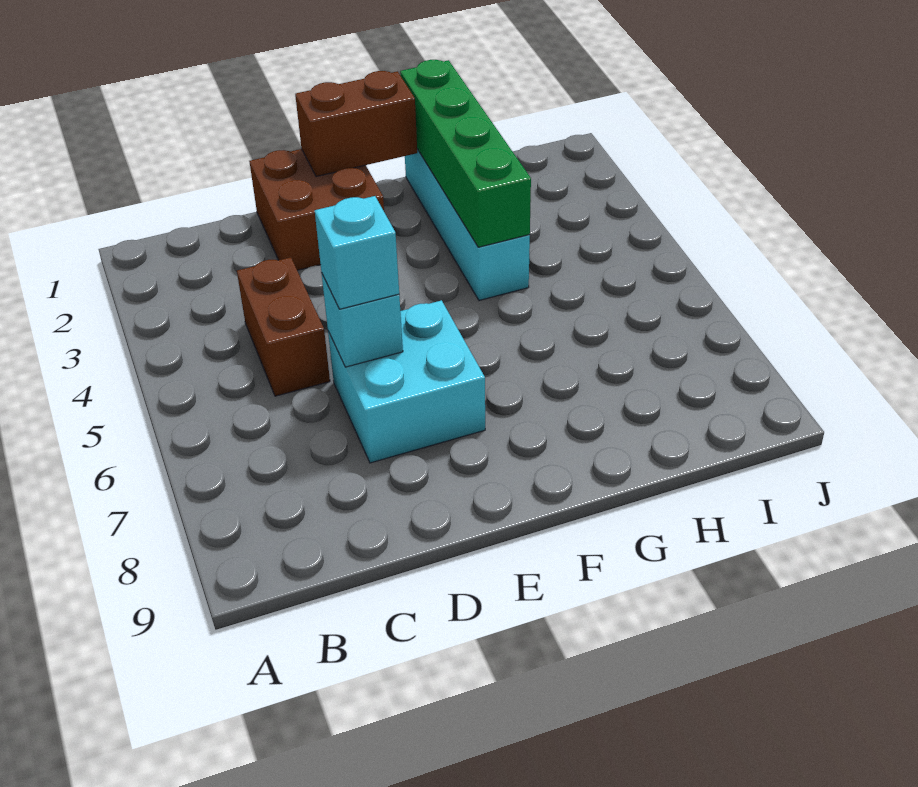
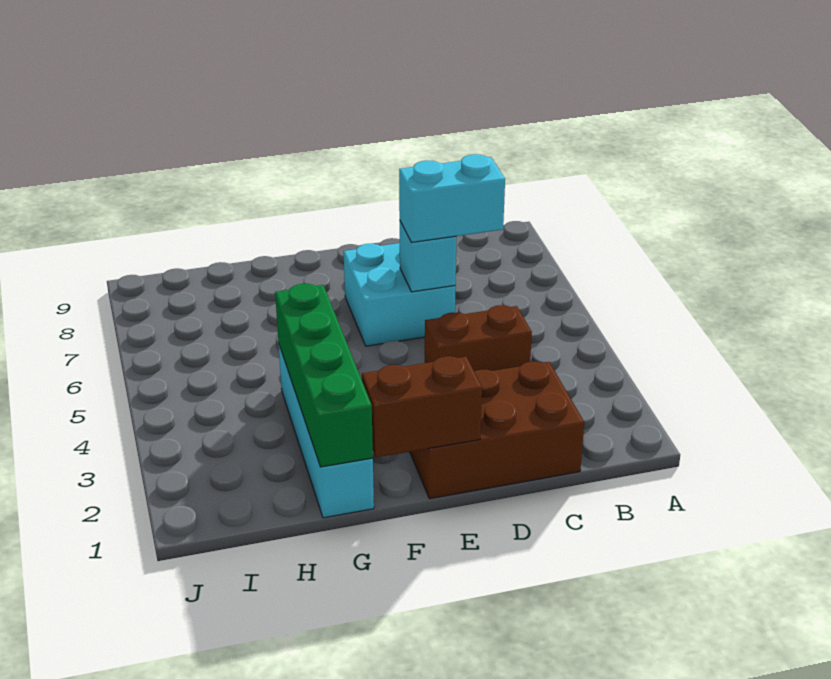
brown brick C4:C5 level 1 -> brown brick C4:D4 level 1
brown brick D1:E2 level 1 -> brown brick C1:E2 level 1
cyan brick D6 level 3 -> cyan brick C6:D6 level 3

